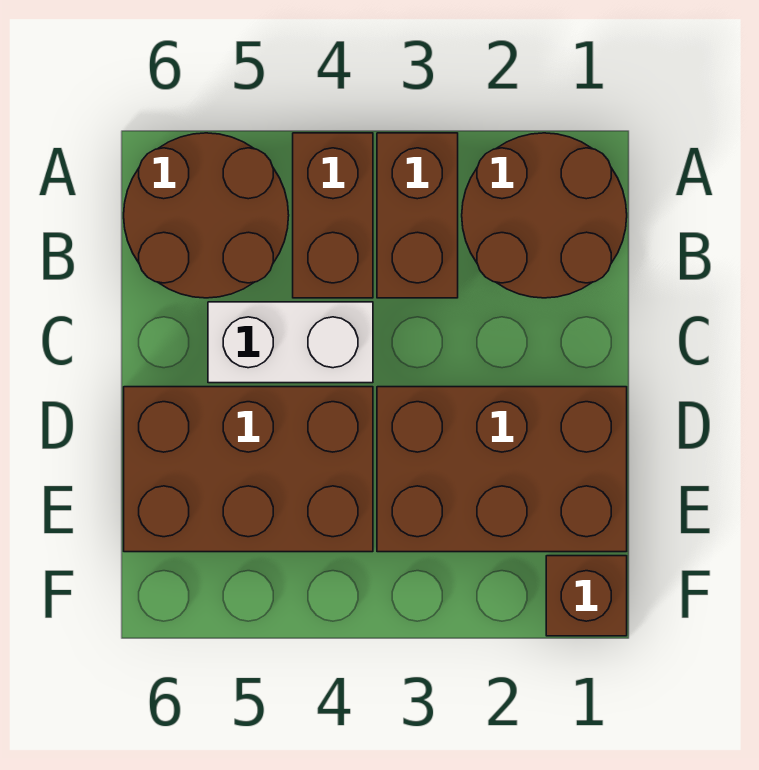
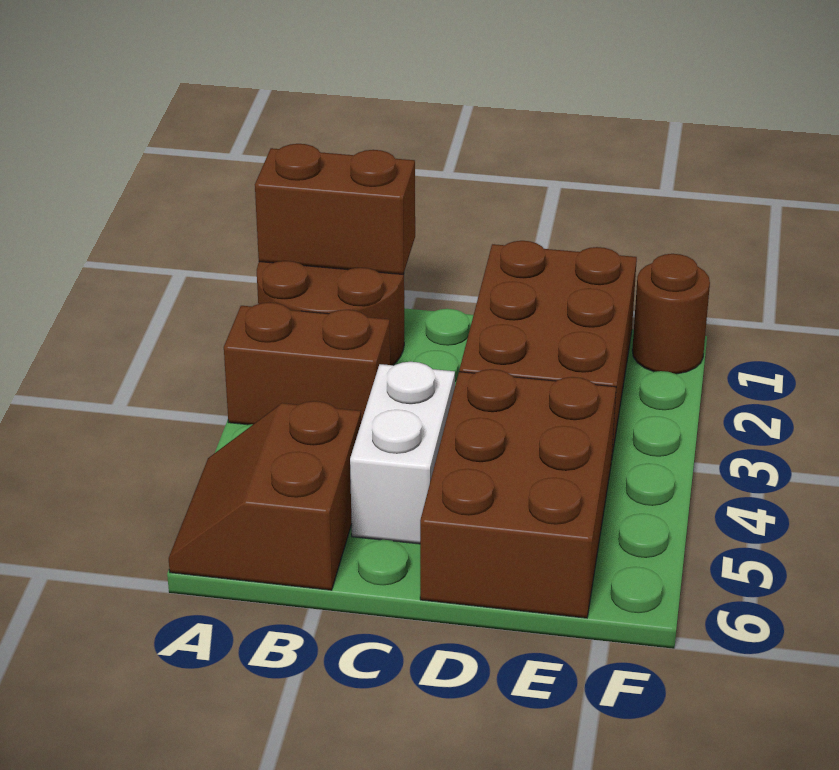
brown brick A4:B4 level 1 -> brown brick A1:B1 level 2
brown round brick A5:B6 level 1 -> brown slope A5:B6 level 1 top B
brown brick F1 level 1 -> brown round brick F1 level 1

